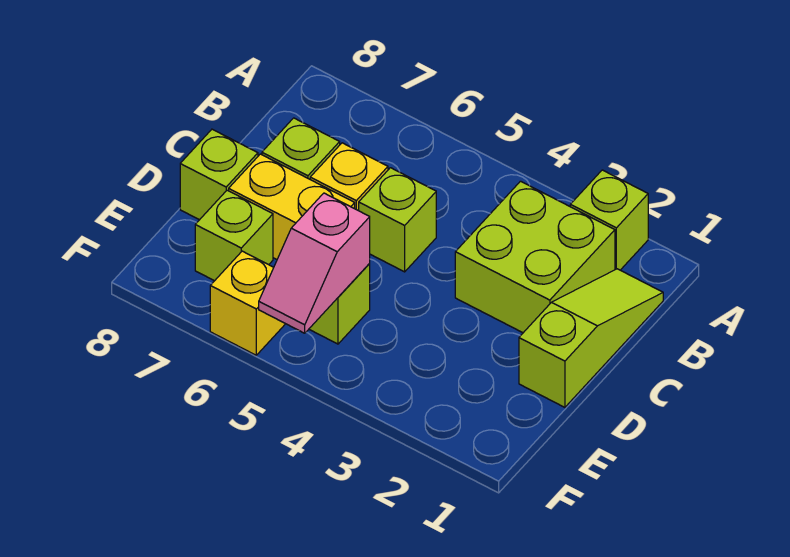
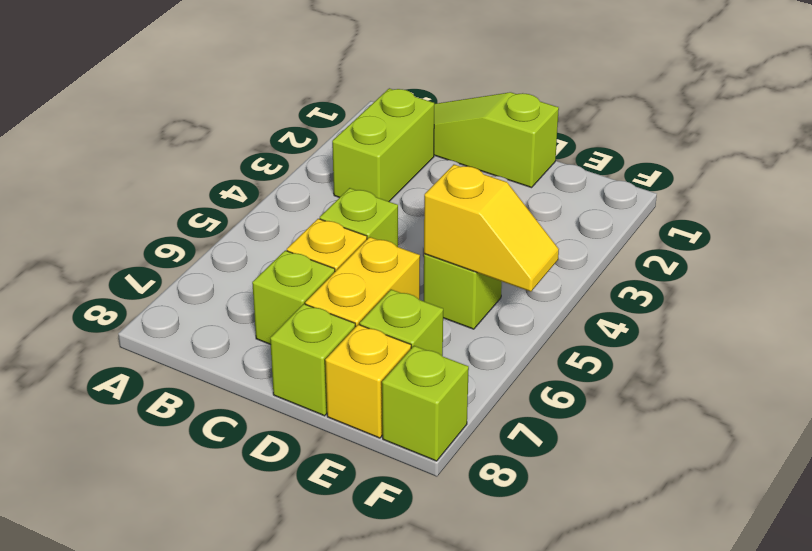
lime brick A2 level 1 -> lime brick F8 level 1
lime brick B2:C3 level 1 -> lime brick B2:B3 level 1
pink slope E5:F5 level 2 top E -> yellow slope E5:F5 level 2 top E
yellow brick F6 level 1 -> yellow brick E8 level 1

